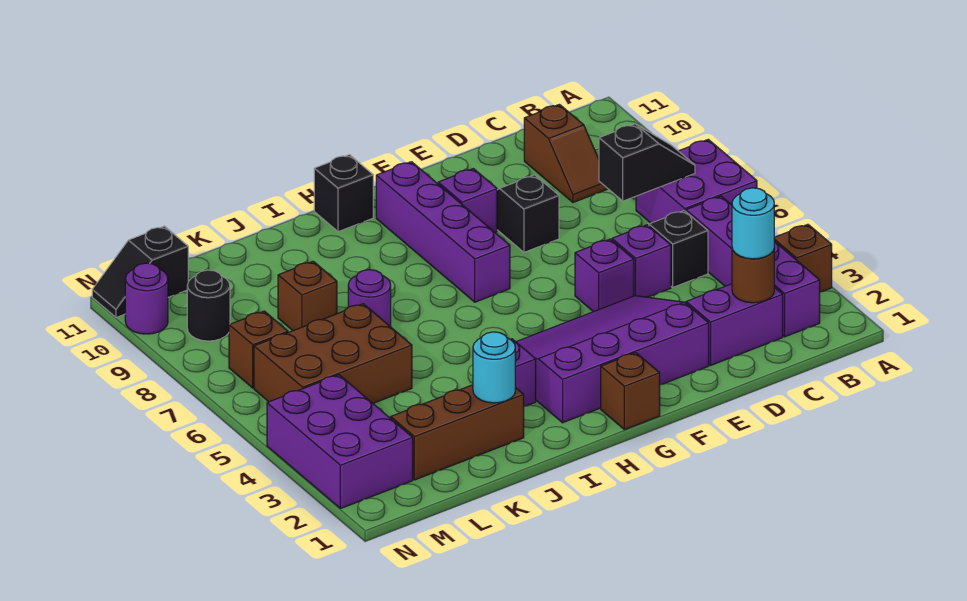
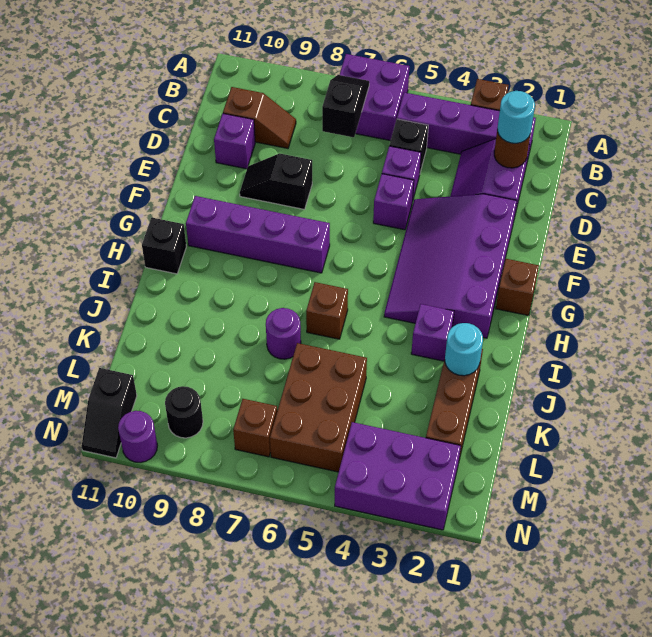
purple brick F9 level 1 -> purple brick D10 level 1
brown brick K8 level 1 -> brown brick I6 level 1

